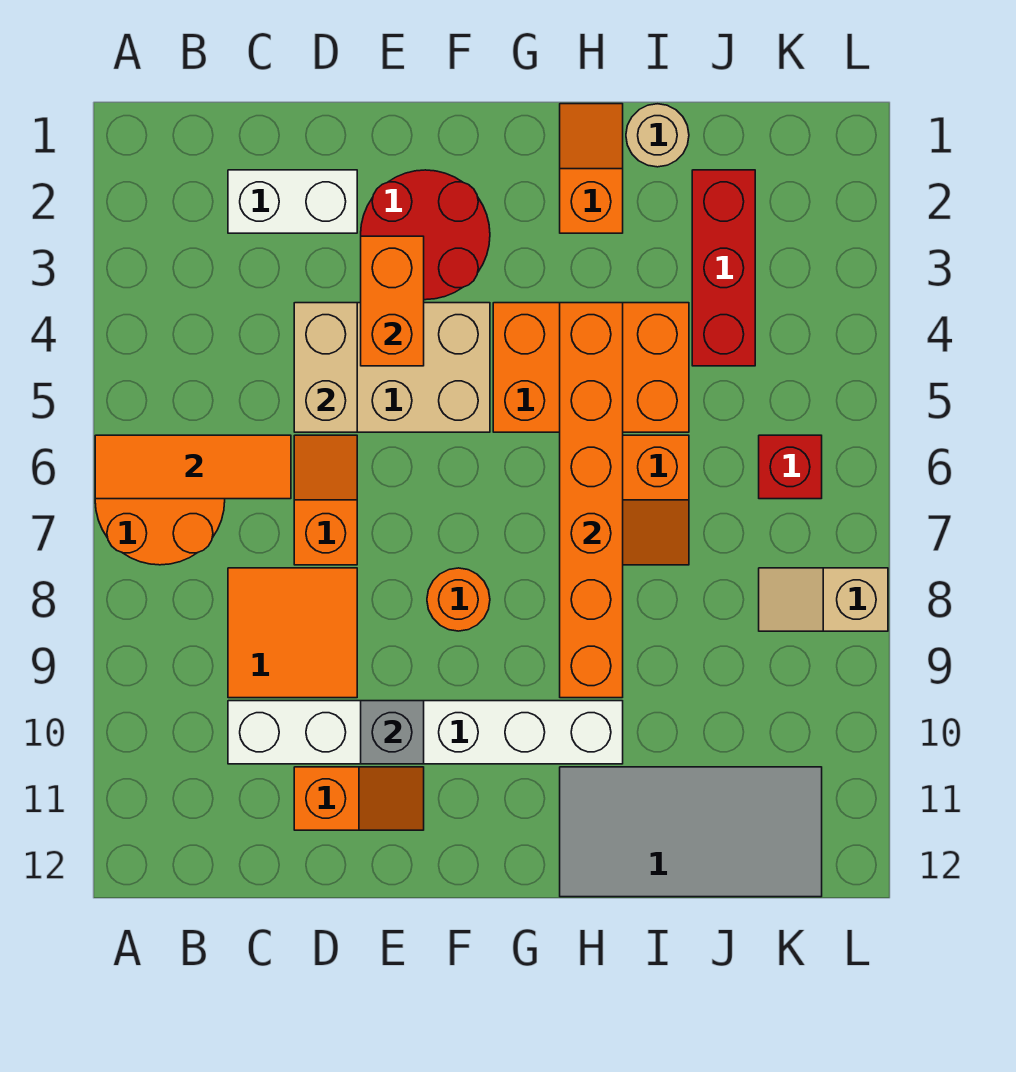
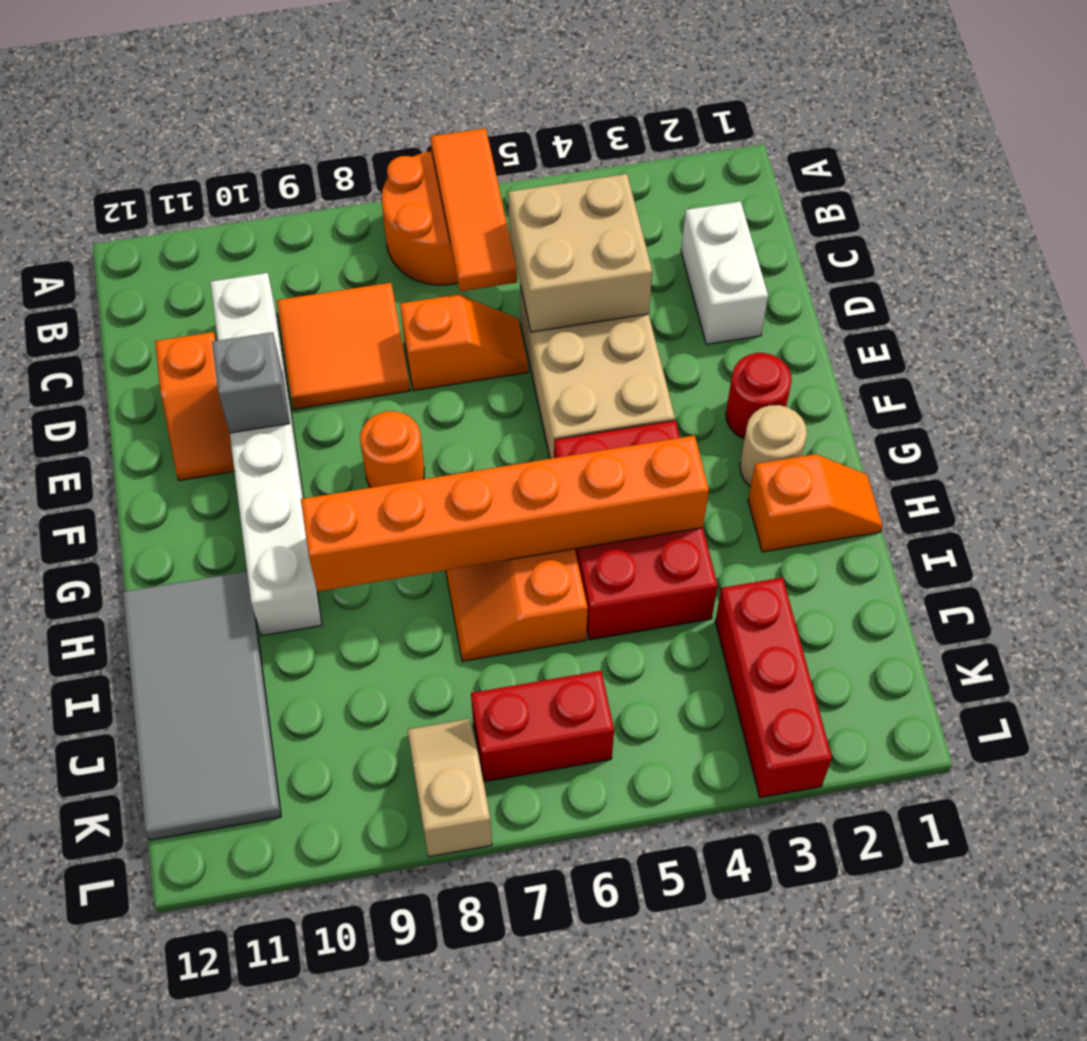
tan brick D4:D5 level 2 -> tan brick C4:D5 level 2
red round brick E2:F3 level 1 -> red round brick F2 level 1
orange brick E3:E4 level 2 -> none
orange brick G4:I5 level 1 -> red brick G4:I5 level 1
tan round brick I1 level 1 -> tan round brick G2 level 1
red brick J2:J4 level 1 -> red brick J3:L3 level 1
red brick K6 level 1 -> red brick K6:K7 level 1

